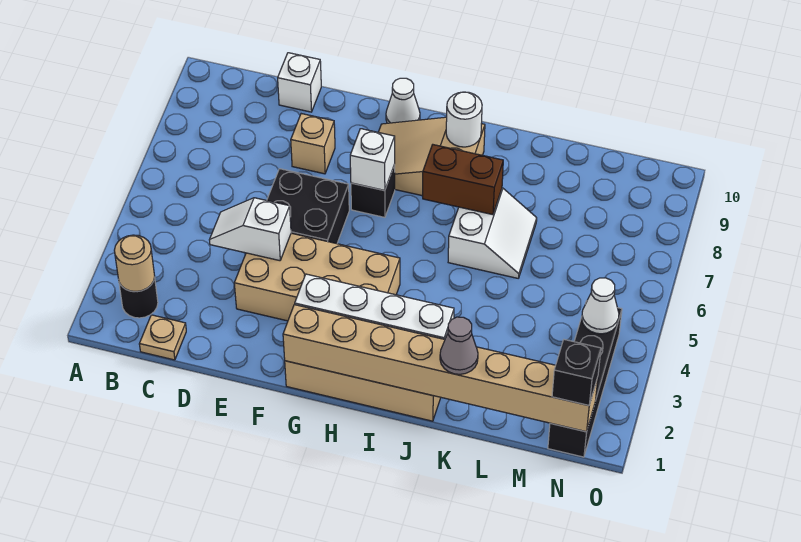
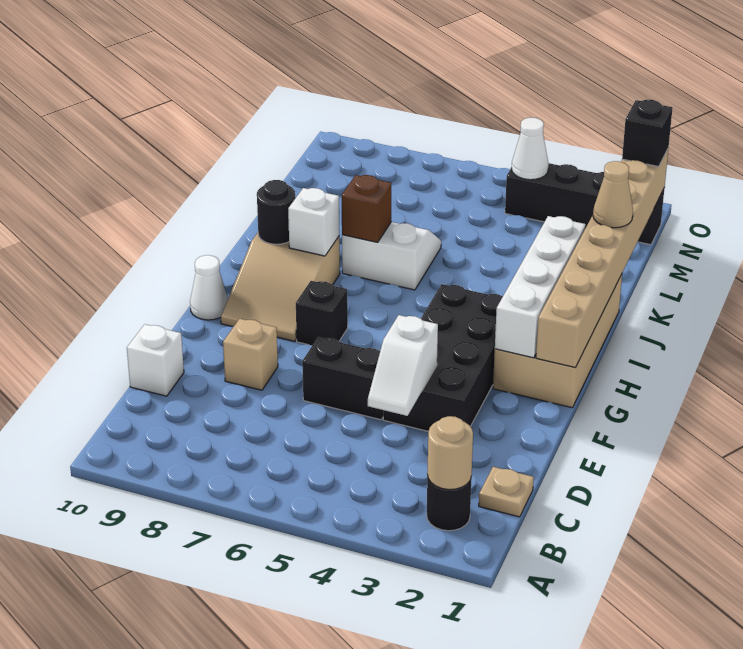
tan brick E3:H4 level 1 -> black brick E3:H4 level 1
black brick E5:F6 level 1 -> black brick E5:E6 level 1
white brick G7 level 2 -> white brick I8 level 2
brown brick I7:J7 level 2 -> brown brick J7 level 2
white round brick I9 level 2 -> black round brick I9 level 2
grey cone K1 level 3 -> tan cone K1 level 3

